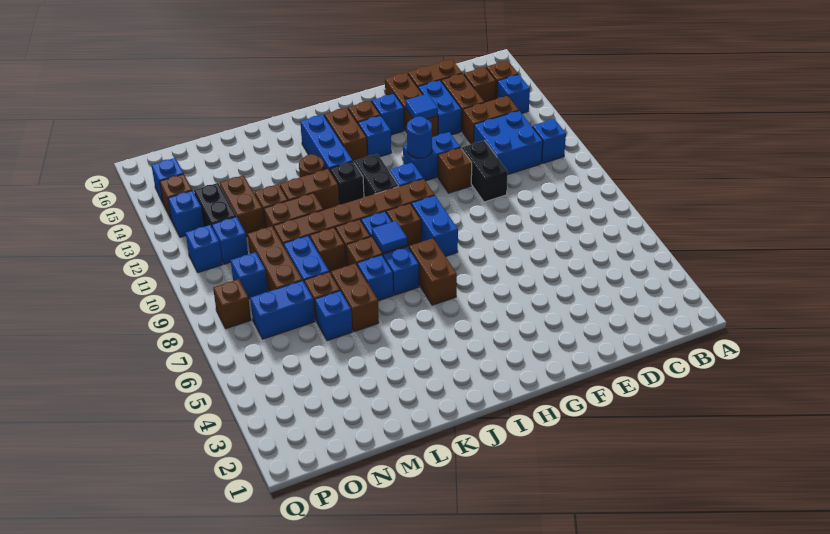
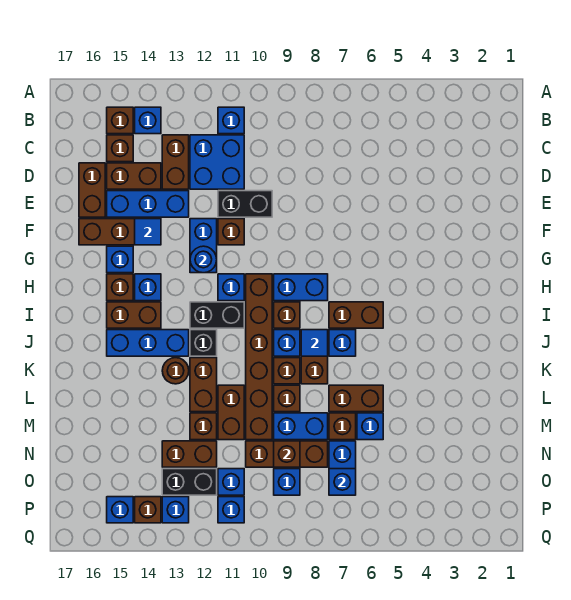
blue brick E14:E15 level 1 -> blue brick E13:E15 level 1
blue brick K7 level 1 -> blue brick O7 level 2
brown brick P8 level 1 -> brown brick N9 level 2

